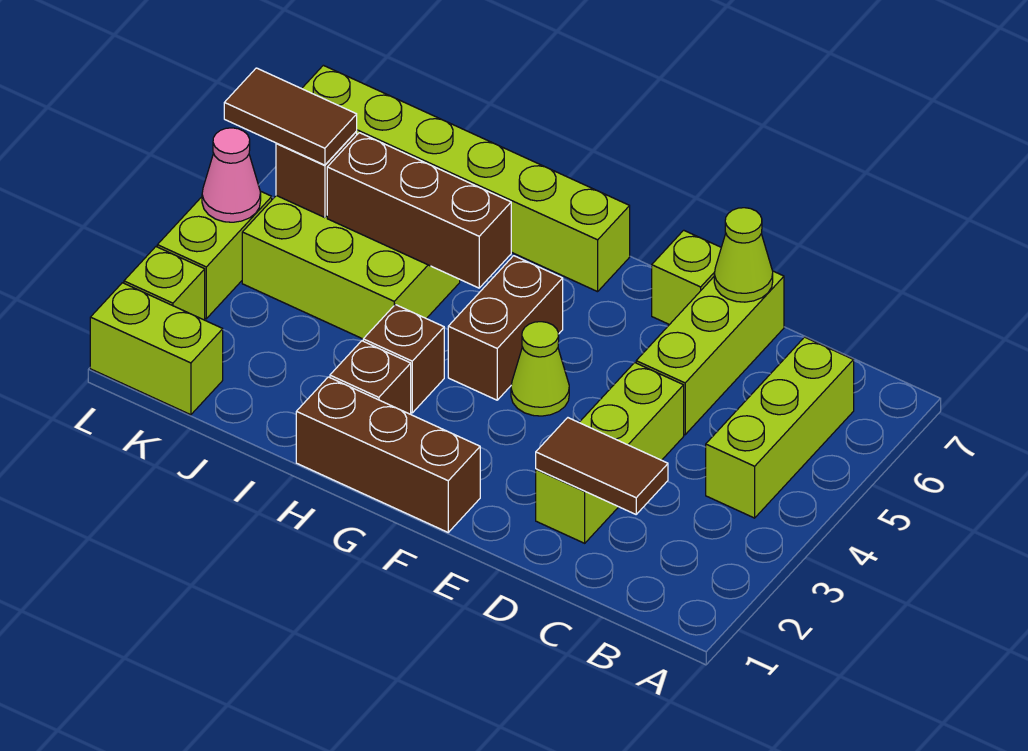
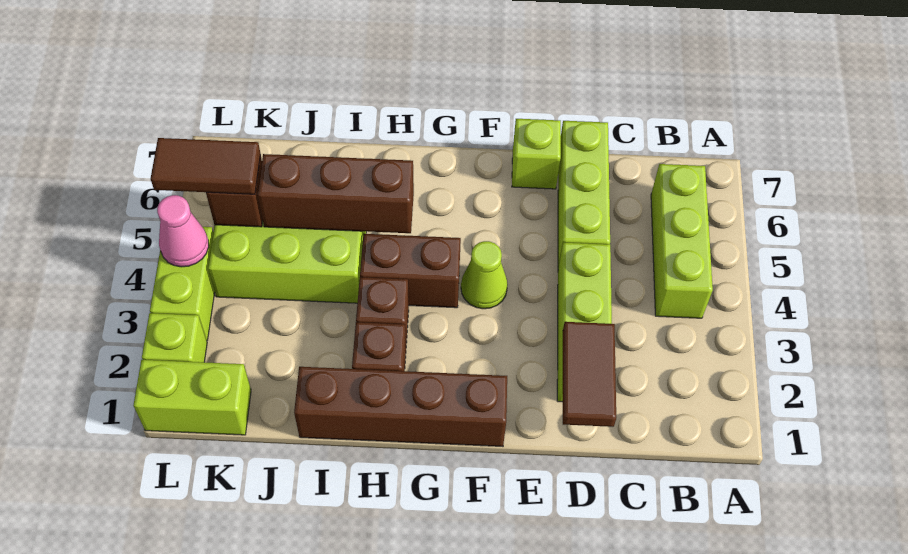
brown tile C2:D2 level 2 -> brown tile D1:D2 level 2
lime cone D7 level 2 -> none
brown brick F1:H1 level 1 -> brown brick F1:I1 level 1
brown brick G4:G5 level 1 -> brown brick G4:H4 level 1
lime brick G7:L7 level 1 -> none

